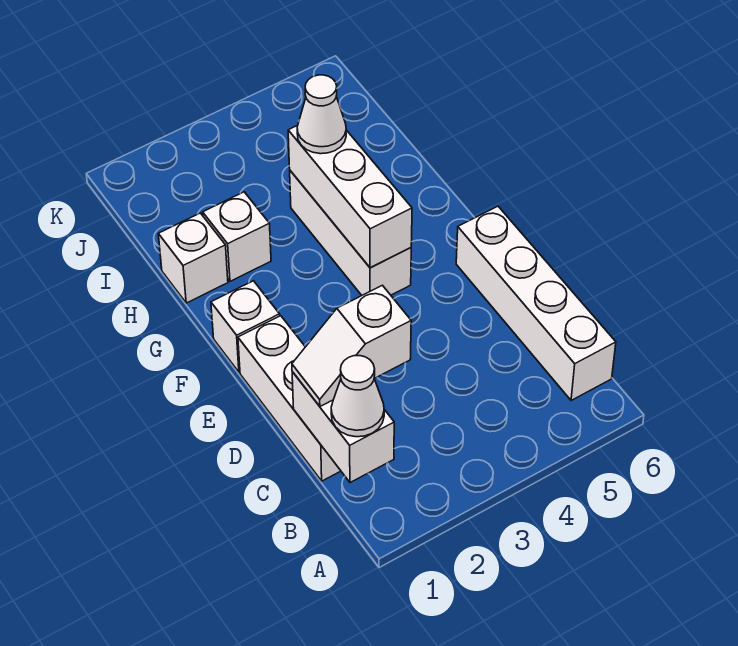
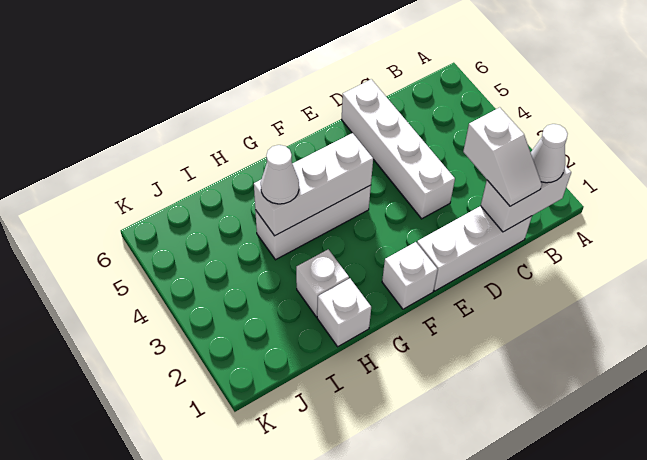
white brick B6:E6 level 1 -> white brick D3:D6 level 1

